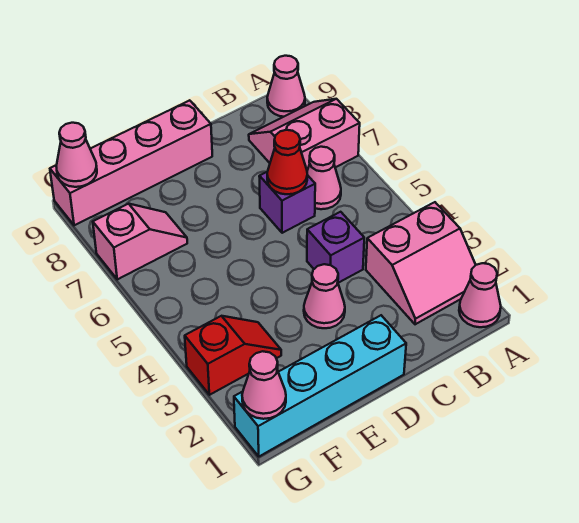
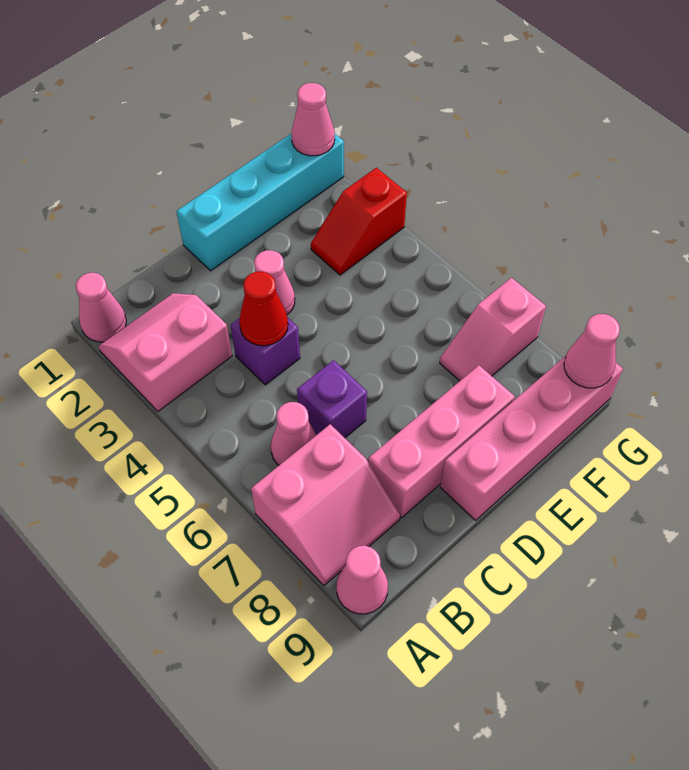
red cone C6 level 2 -> red cone C4 level 2
none -> pink brick C8:E8 level 1

